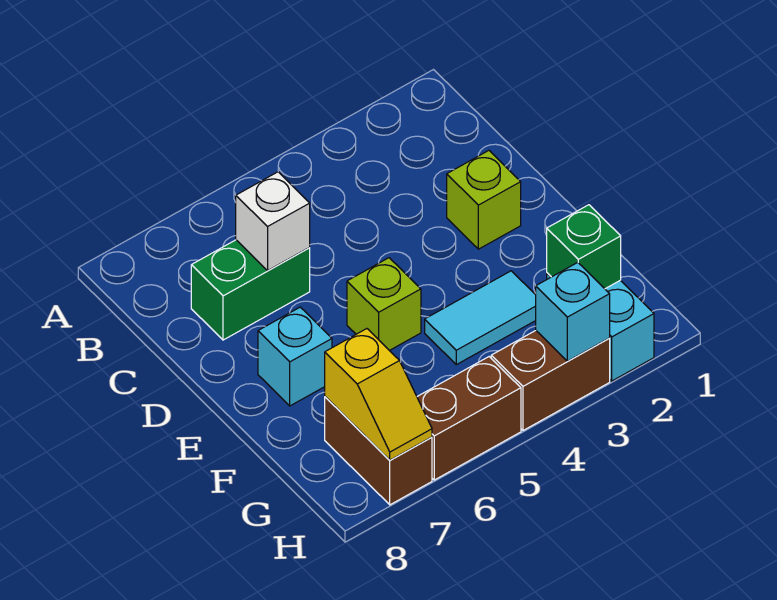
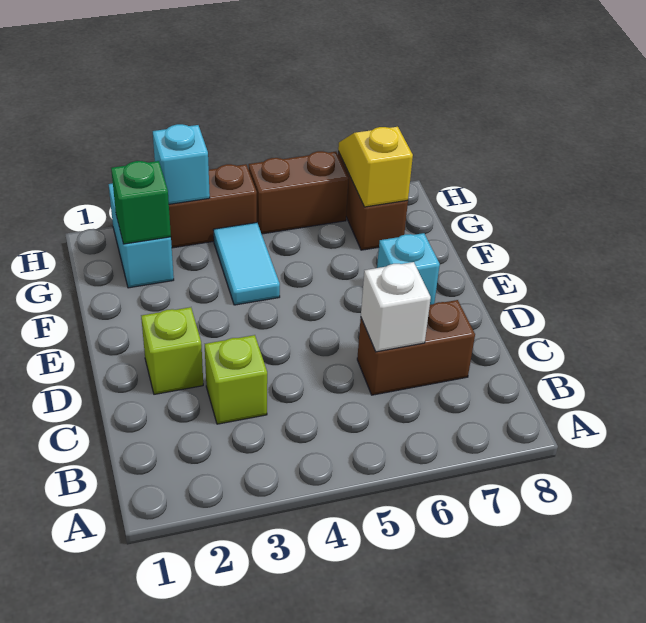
green brick C6:C7 level 1 -> brown brick C6:C7 level 1
lime brick E5 level 1 -> lime brick C3 level 1
cyan tile F3:F4 level 1 -> cyan tile F4:G4 level 1

